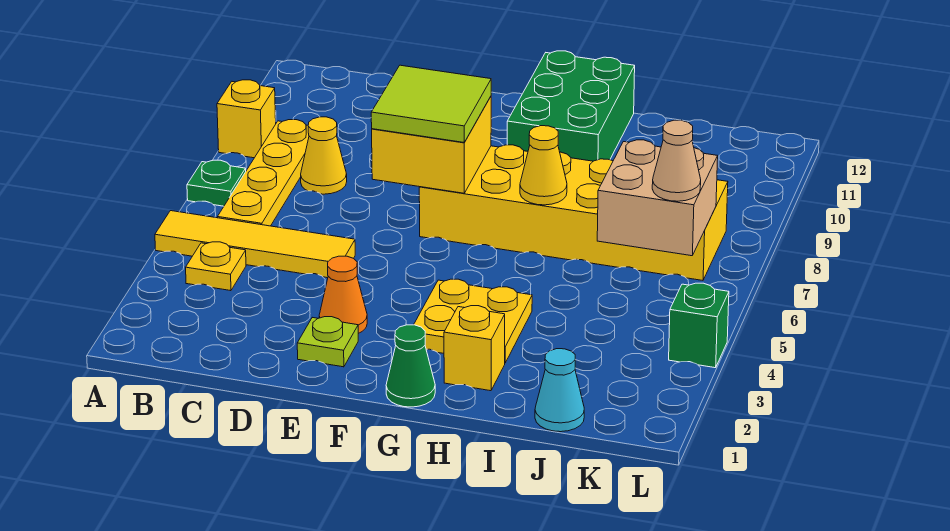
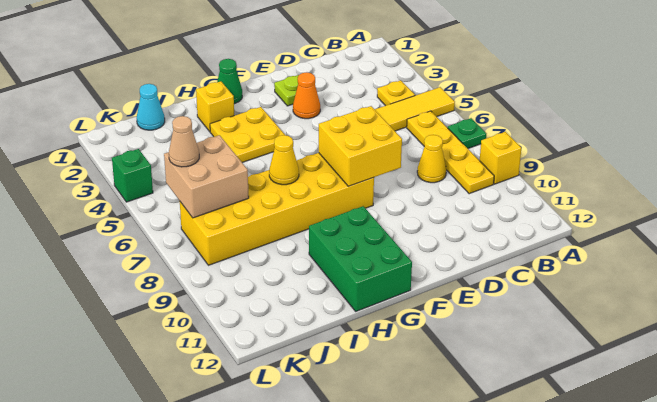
lime tile E7:F8 level 3 -> none

